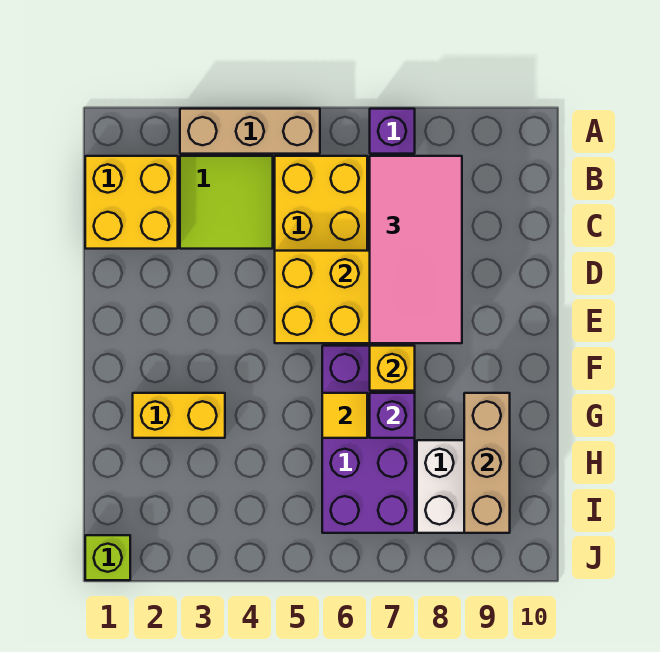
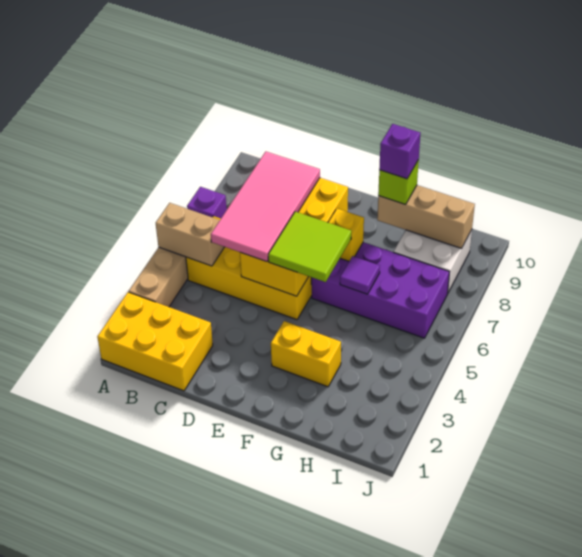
none -> tan brick A5:B5 level 2
yellow brick B1:C2 level 1 -> yellow brick A1:C2 level 1
lime tile B3:C4 level 1 -> lime tile E5:F6 level 3
pink tile B7:E8 level 3 -> pink tile C5:D8 level 3
yellow brick G2:G3 level 1 -> yellow brick F3:G3 level 1
yellow tile G6 level 2 -> purple tile G6 level 2
purple brick G7 level 2 -> purple brick G9 level 4
lime brick J1 level 1 -> lime brick G9 level 3

